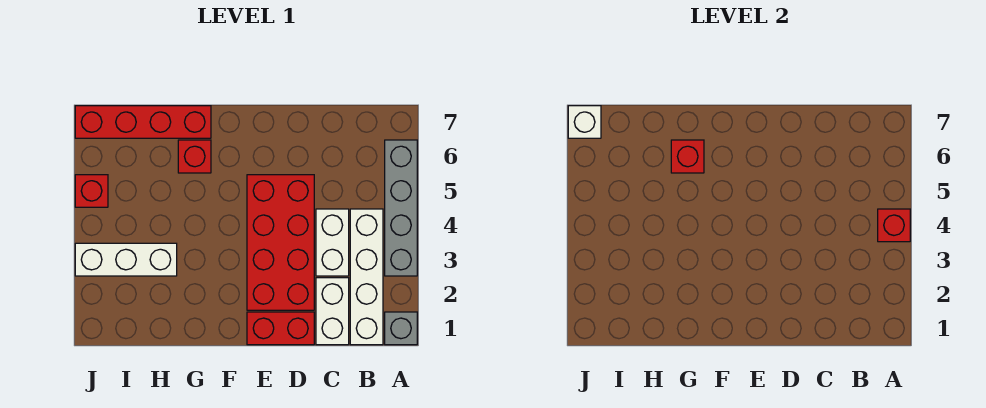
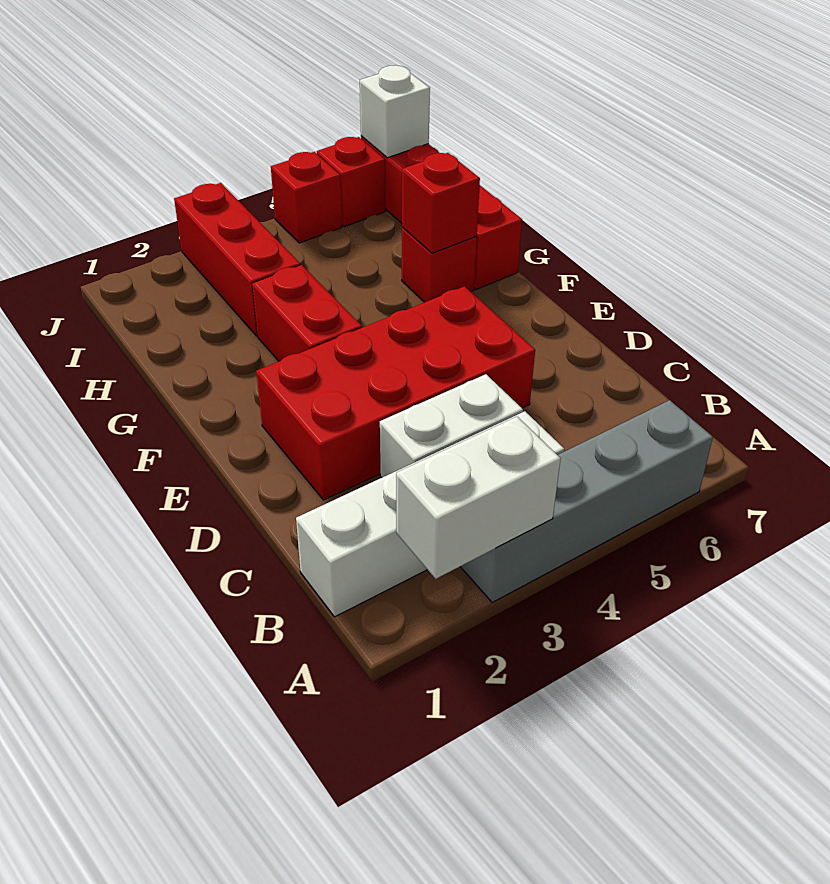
grey brick A1 level 1 -> none
red brick A4 level 2 -> red brick J6 level 1
white brick C1:C2 level 1 -> white brick A2:A3 level 2
red brick D1:E1 level 1 -> red brick F3:G3 level 1
white brick H3:J3 level 1 -> red brick H3:J3 level 1

